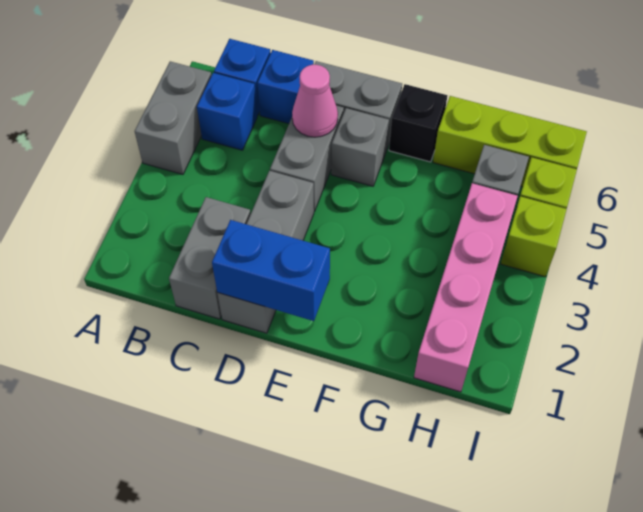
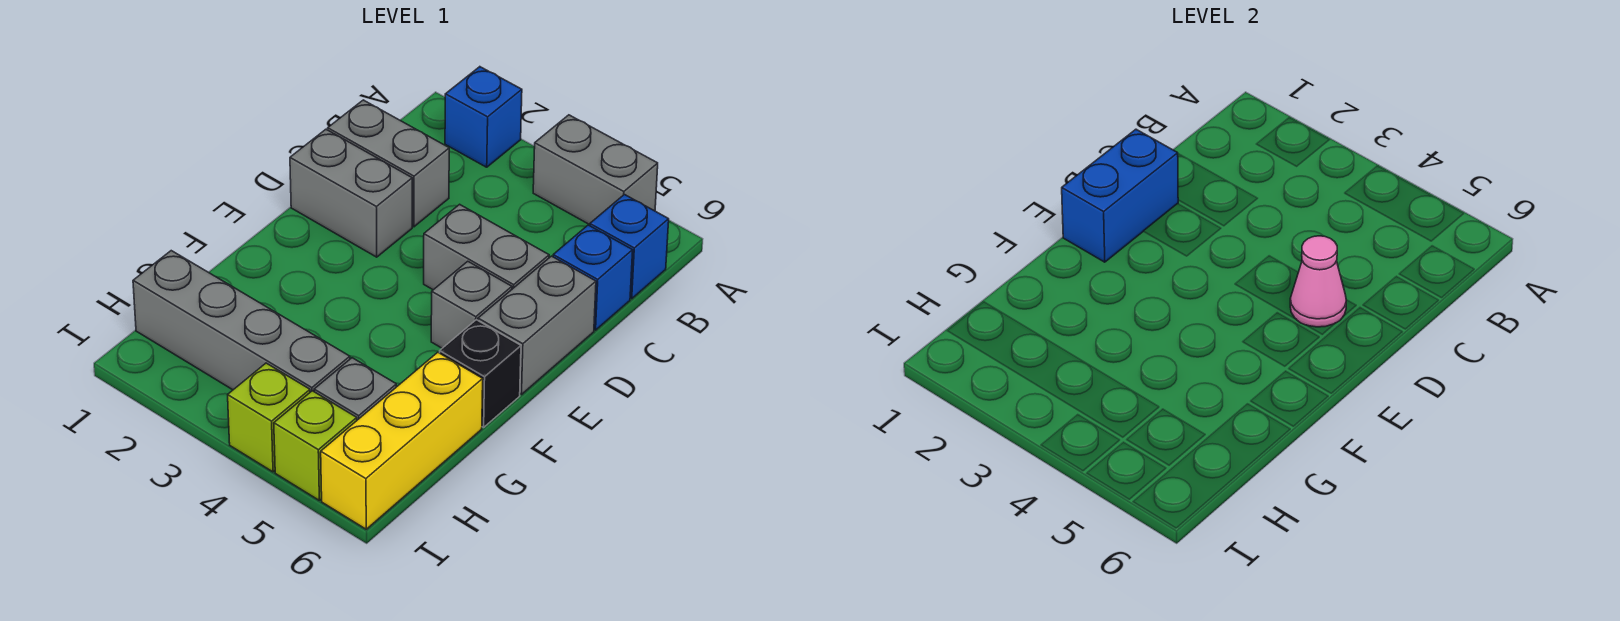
blue brick B5 level 1 -> blue brick A2 level 1
grey brick D1:D3 level 1 -> grey brick D1:D2 level 1
lime brick G6:I6 level 1 -> yellow brick G6:I6 level 1
pink brick H1:H4 level 1 -> grey brick H1:H4 level 1

